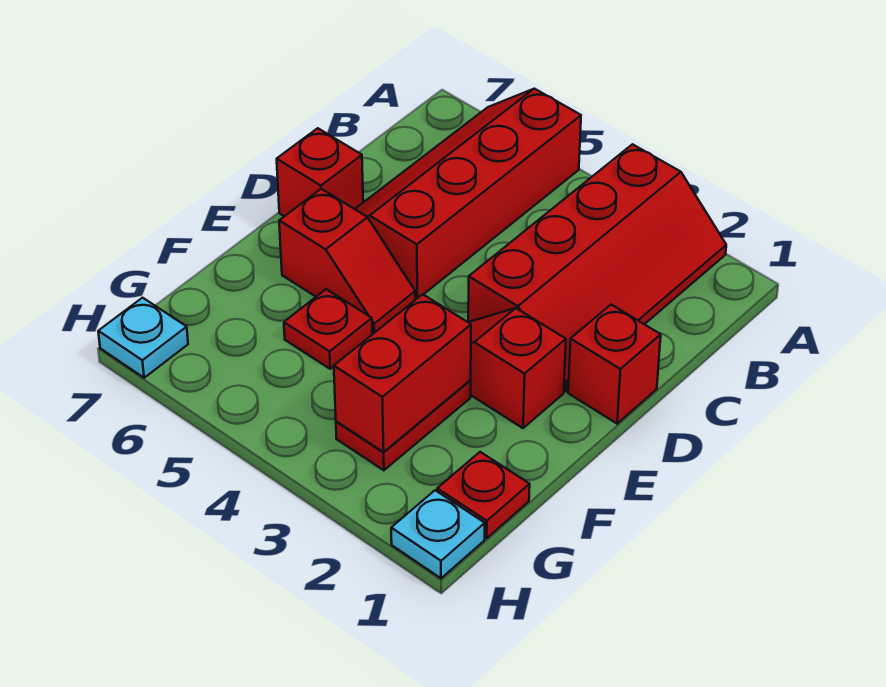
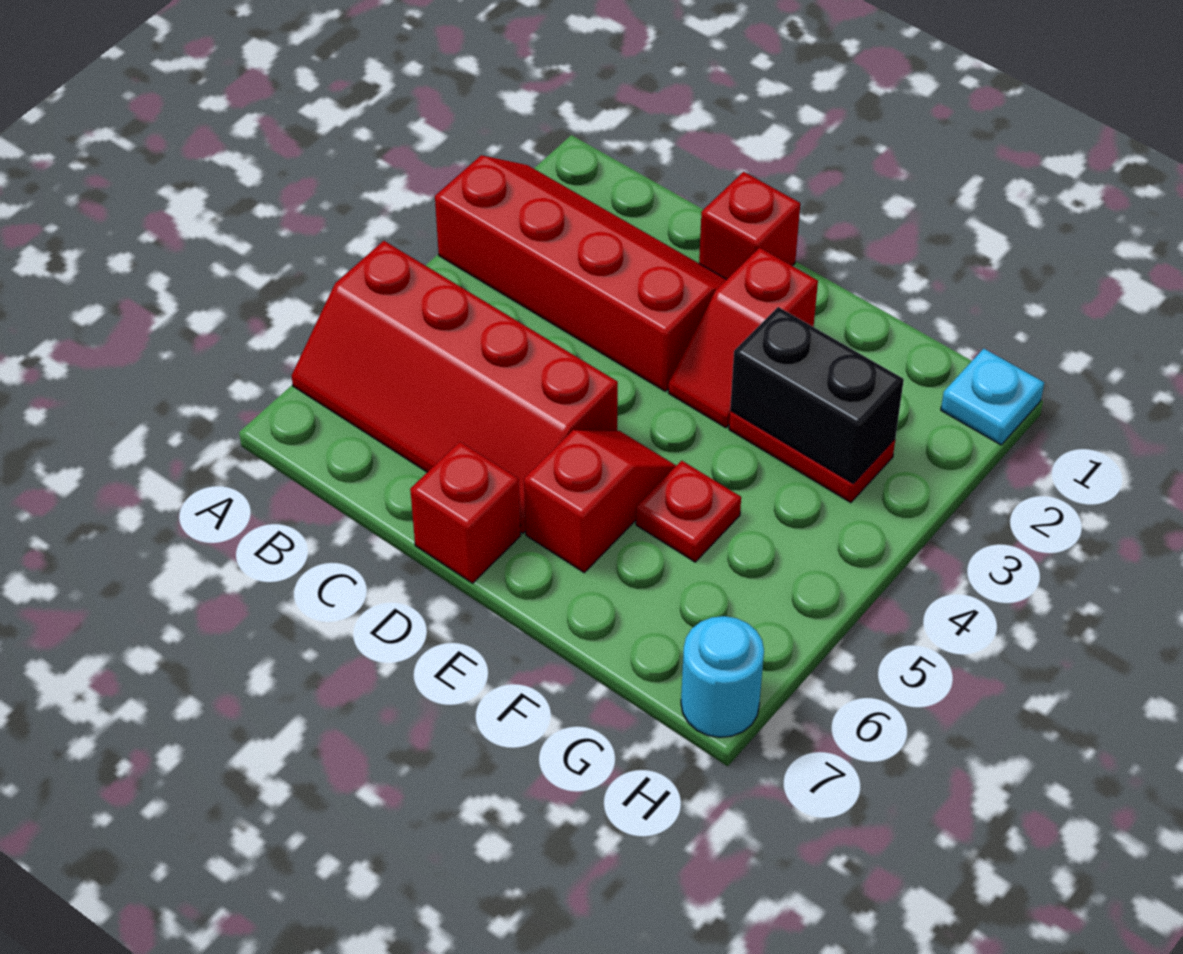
red brick F3:G3 level 2 -> black brick F3:G3 level 2
red plate G1 level 1 -> none
cyan plate H7 level 1 -> cyan round brick H7 level 1

